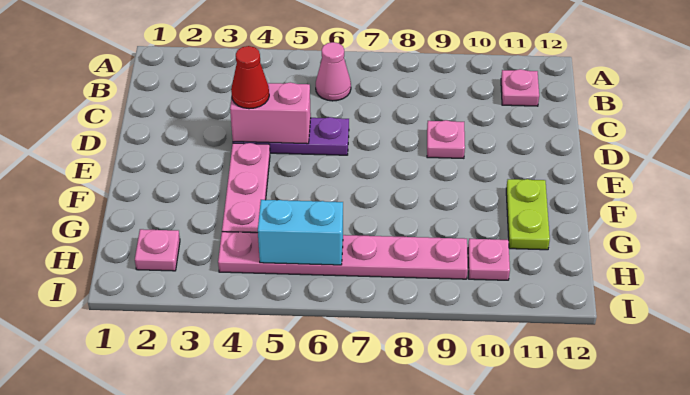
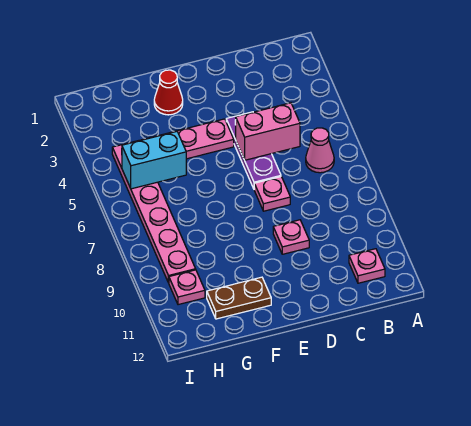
pink brick D4:D5 level 2 -> pink brick C5:D5 level 2
red cone D4 level 3 -> red cone F2 level 1
lime plate F11:G11 level 1 -> brown plate F11:G11 level 1
pink plate H2 level 1 -> pink plate D7 level 1
cyan brick H5:H6 level 2 -> cyan brick G5:H5 level 2

